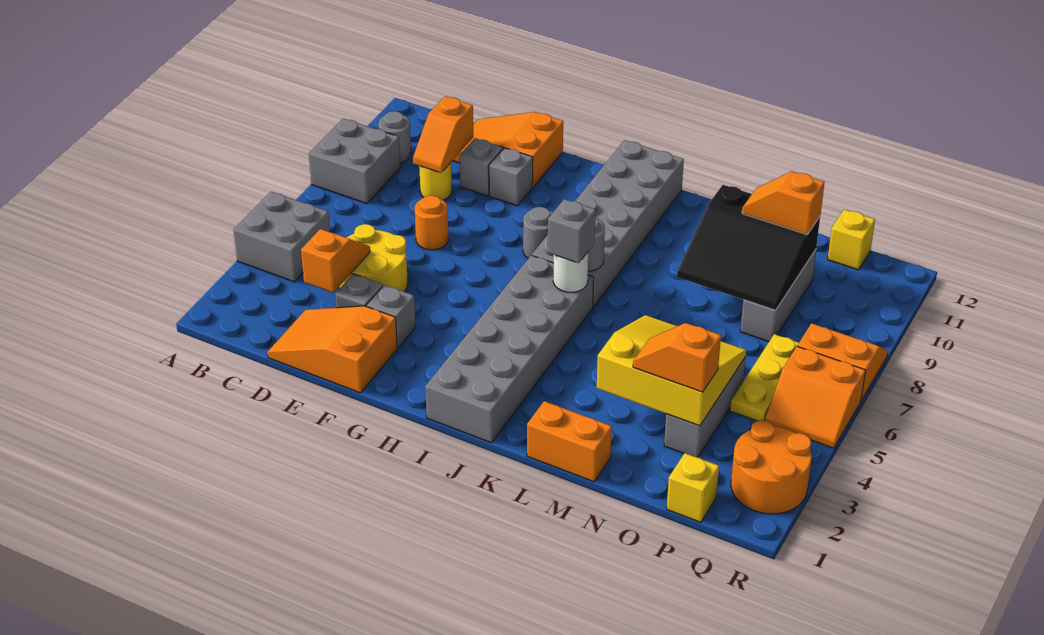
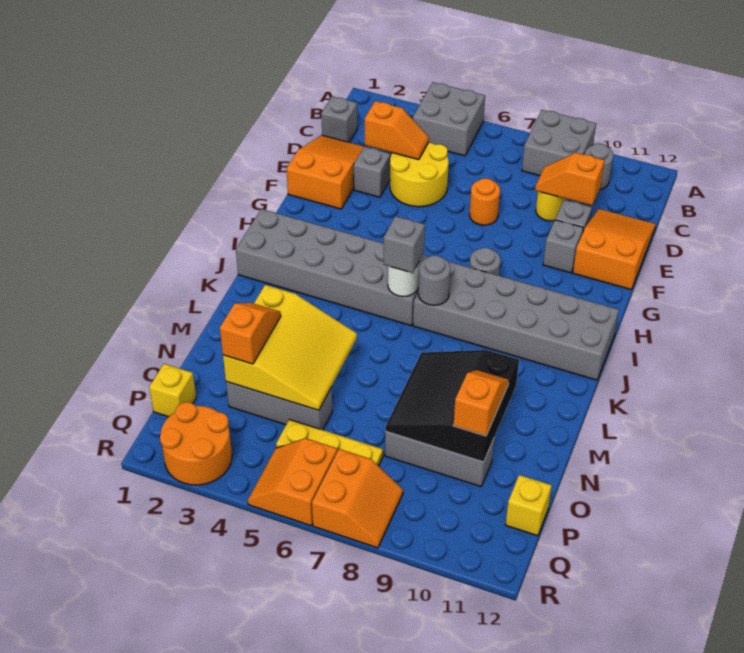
grey brick F3 level 1 -> grey brick C1 level 1
orange brick L1:M1 level 1 -> none

